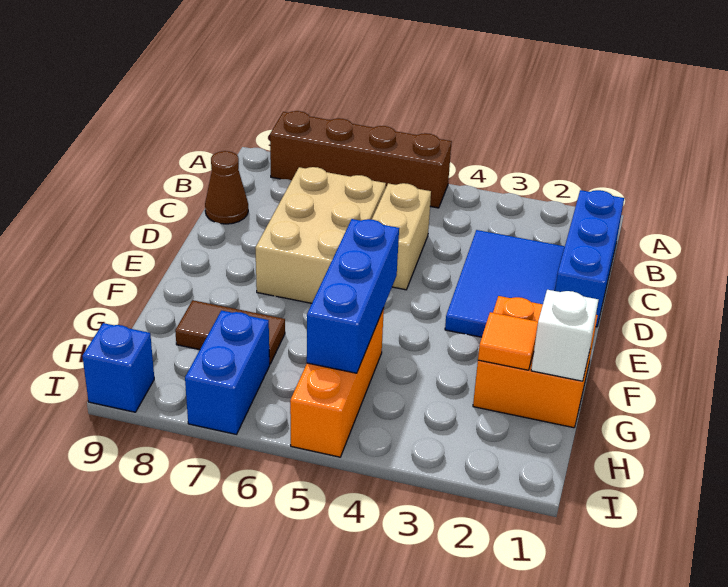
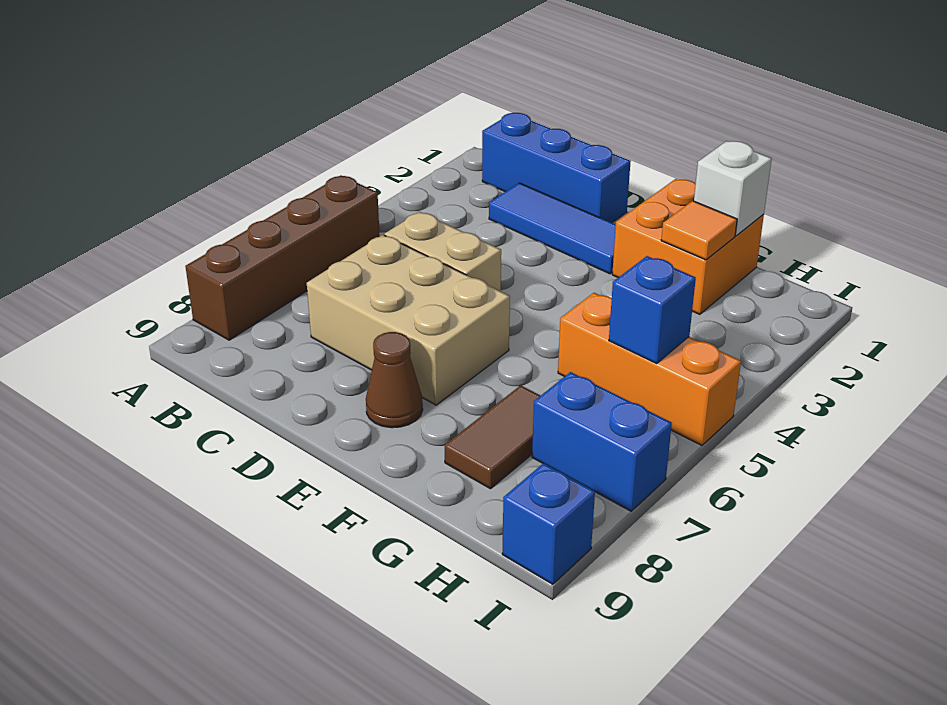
blue tile C2:E3 level 1 -> blue tile C2:E2 level 1
brown cone C9 level 1 -> brown cone E8 level 1
blue brick F5:H5 level 2 -> blue brick H5 level 2

